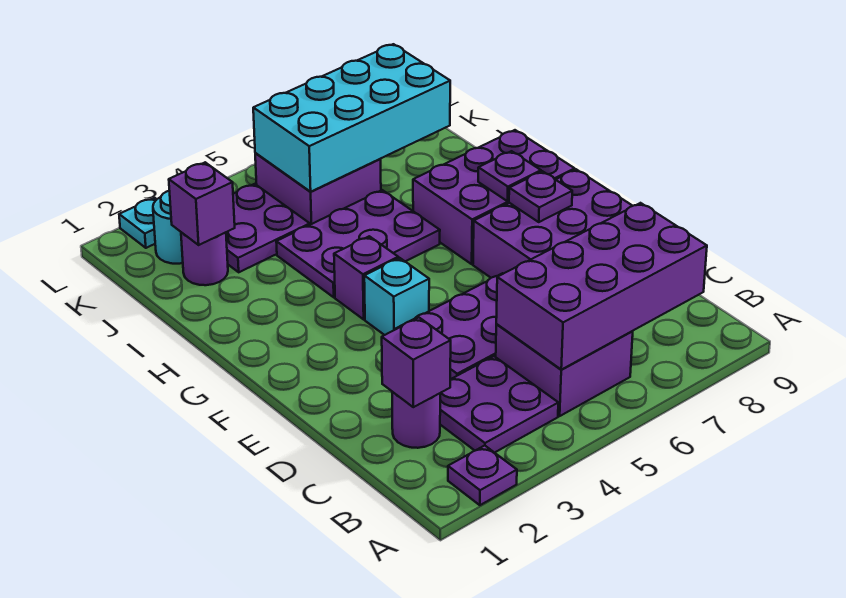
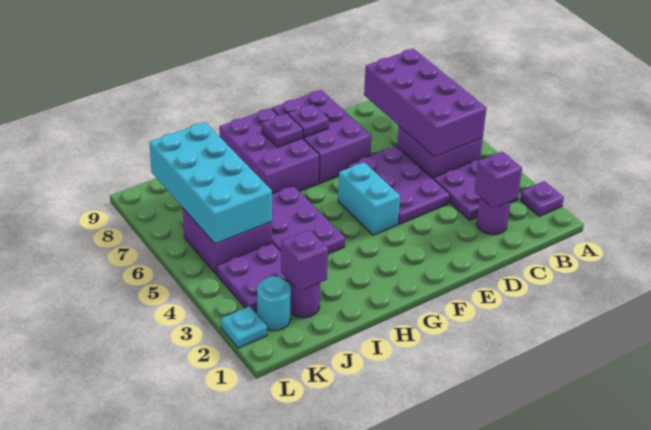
cyan brick F4 level 1 -> cyan brick F4:F5 level 1
purple brick G4 level 1 -> none

